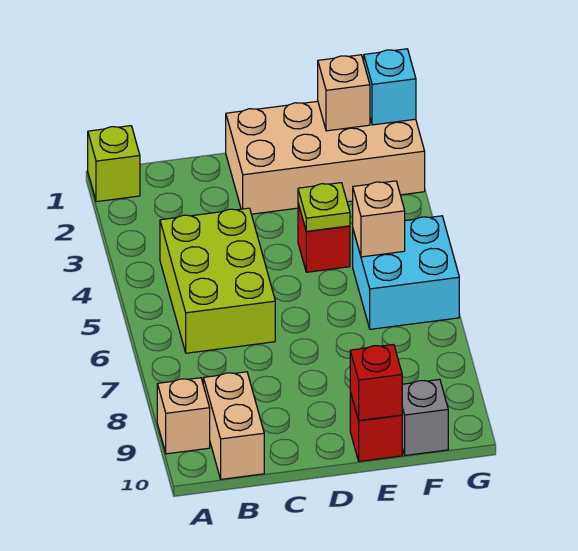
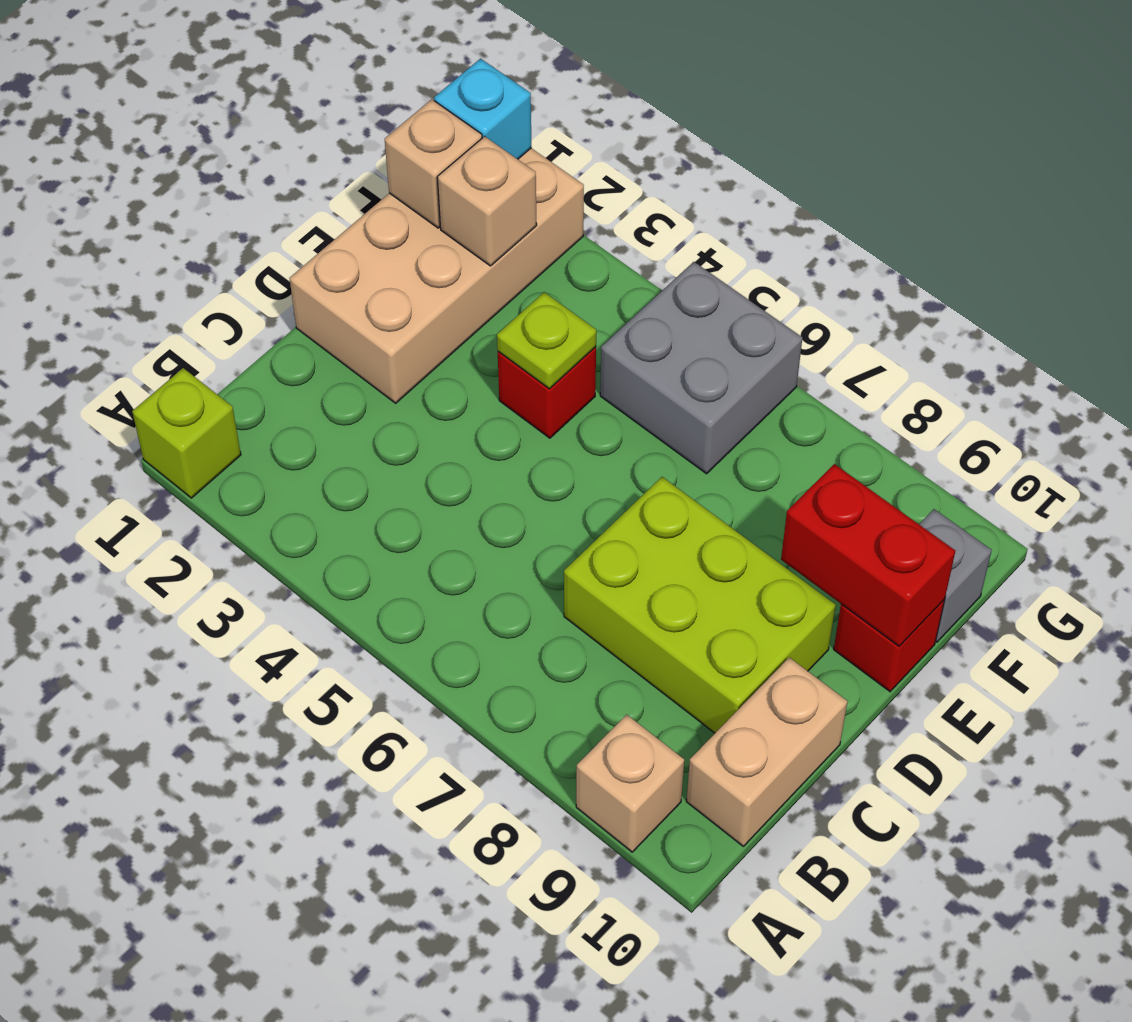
lime brick B4:C6 level 1 -> lime brick C7:D9 level 1
tan brick B9:B10 level 1 -> tan brick B10:C10 level 1
red brick E10 level 2 -> red brick E9:E10 level 2
cyan brick F5:G6 level 1 -> grey brick F5:G6 level 1
tan brick F5 level 2 -> tan brick F2 level 2

